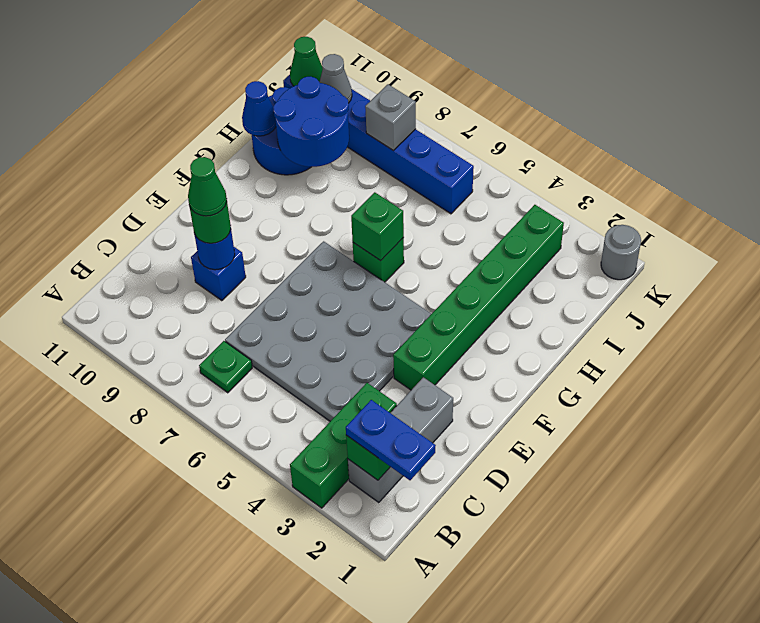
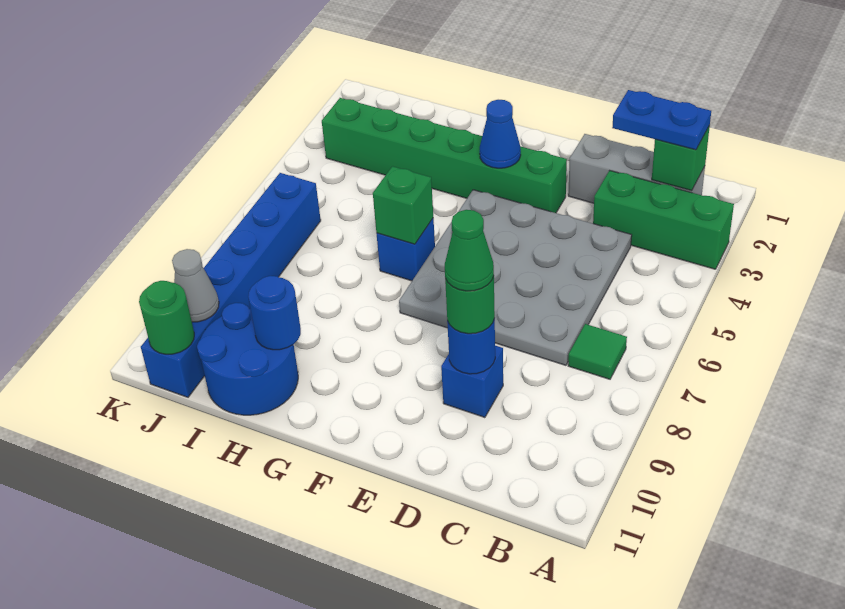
blue plate B1:B2 level 3 -> blue plate B2:C2 level 3
green plate B7 level 1 -> green tile B7 level 1
green brick G6 level 1 -> blue brick G6 level 1
blue round brick H9:I10 level 2 -> blue round brick H10 level 2
blue cone H11 level 2 -> blue cone F3 level 2
grey brick J8 level 2 -> none
green cone J11 level 2 -> green round brick J11 level 2
grey round brick K1 level 1 -> none

